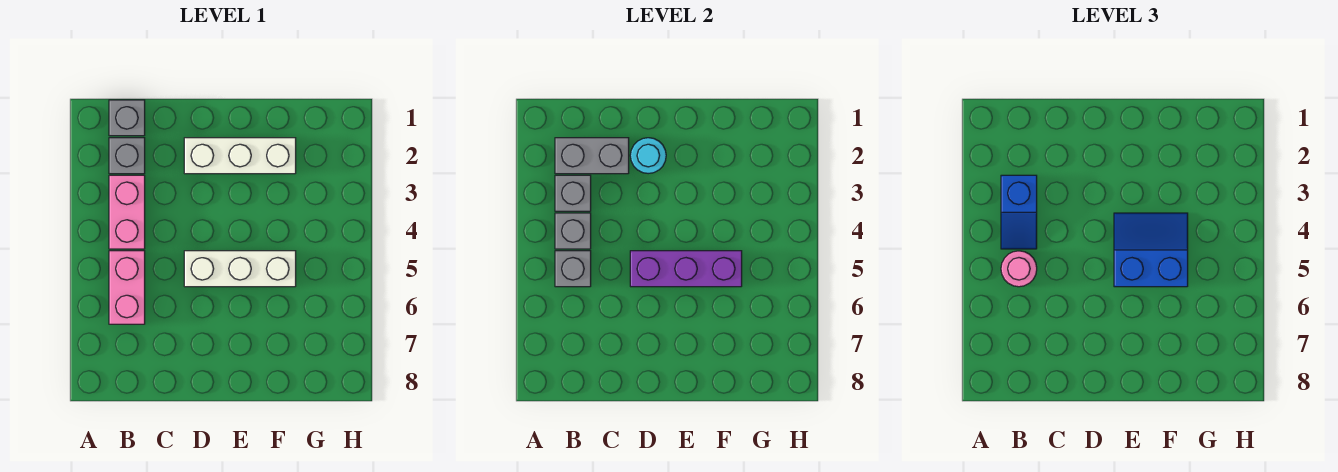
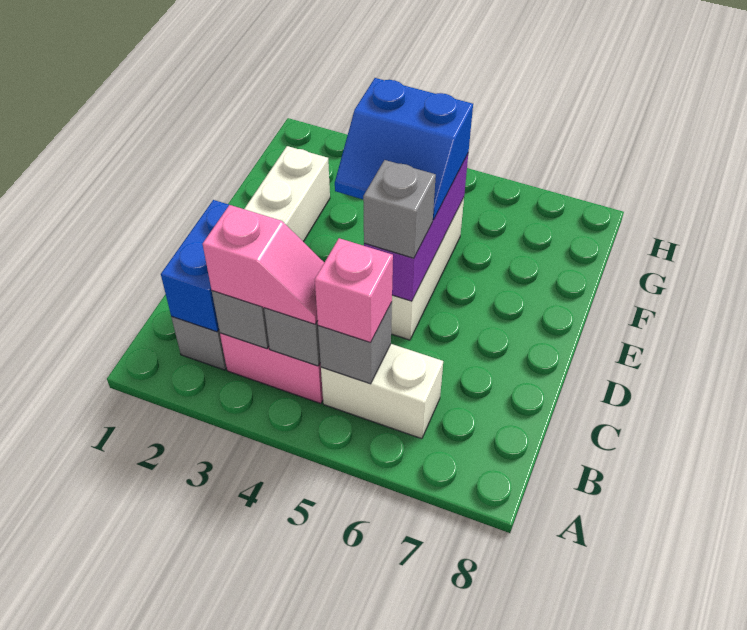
grey brick B1 level 1 -> grey brick D5 level 3
grey brick B2:C2 level 2 -> blue brick B2:C2 level 2
blue slope B3:B4 level 3 top 3 -> pink slope B3:B4 level 3 top 3
pink brick B5:B6 level 1 -> white brick B5:B6 level 1
pink round brick B5 level 3 -> pink brick B5 level 3
cyan round brick D2 level 2 -> none
blue slope E4:F5 level 3 top 5 -> blue slope E4:F5 level 3 top F

